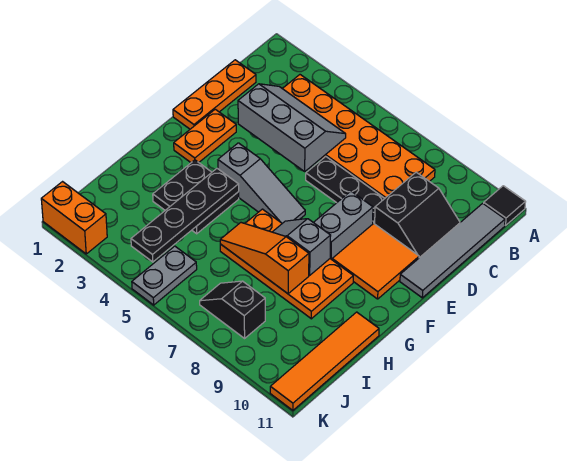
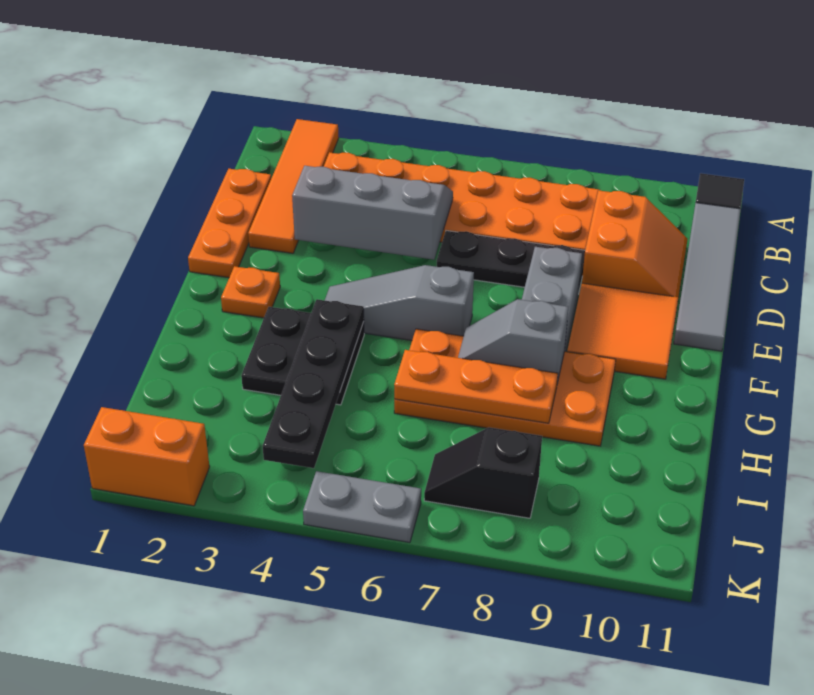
black slope C9:D10 level 1 top 9 -> orange slope C9:D10 level 1 top 9
orange plate E2:F2 level 1 -> orange plate F2 level 1
grey slope F4:F6 level 1 top 4 -> grey slope F4:F6 level 1 top 6
orange slope H6:H8 level 2 top 8 -> orange plate H6:H8 level 2
orange tile H11:K11 level 1 -> orange tile A2:D2 level 1
grey plate J5:K5 level 1 -> grey plate K5:K6 level 1

